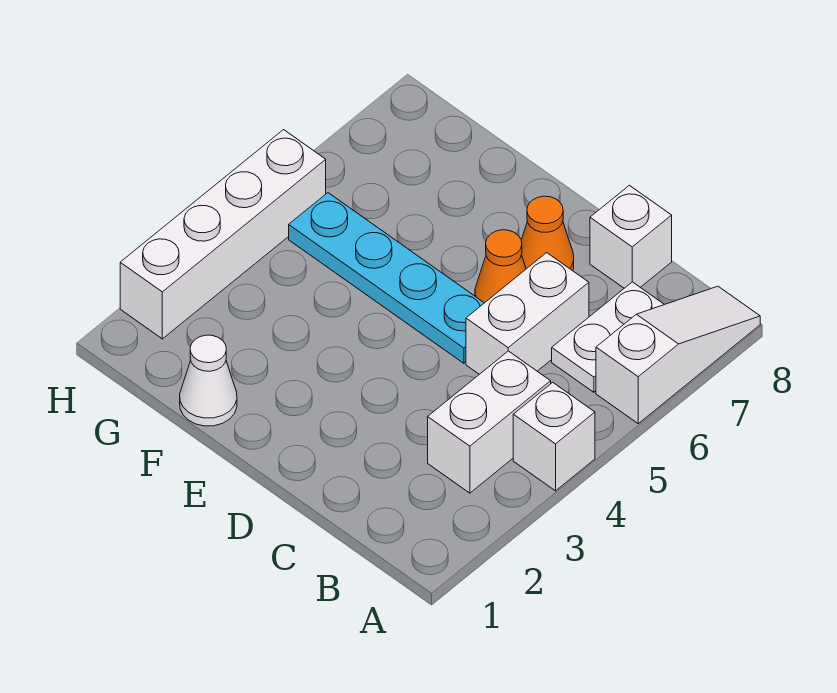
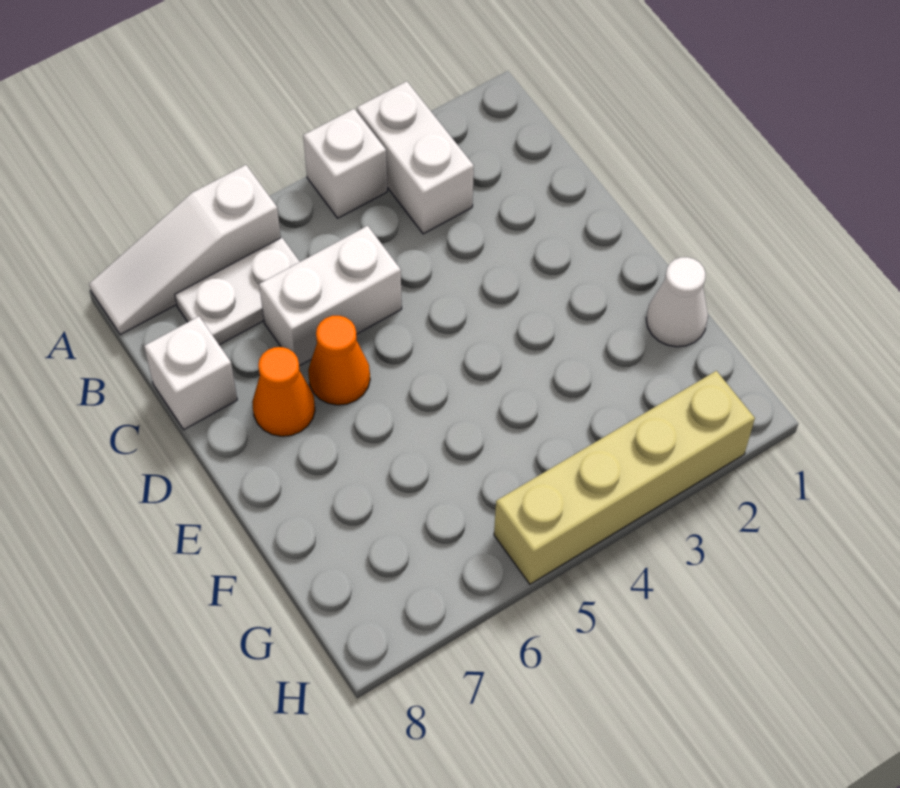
white brick B3:B4 level 1 -> white brick A3:B3 level 1
cyan plate D5:G5 level 1 -> none
white brick H2:H5 level 1 -> tan brick H2:H5 level 1

